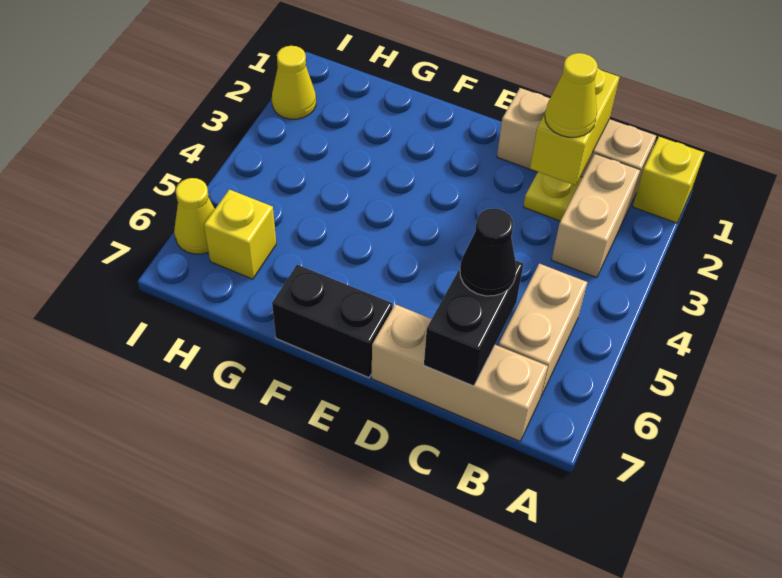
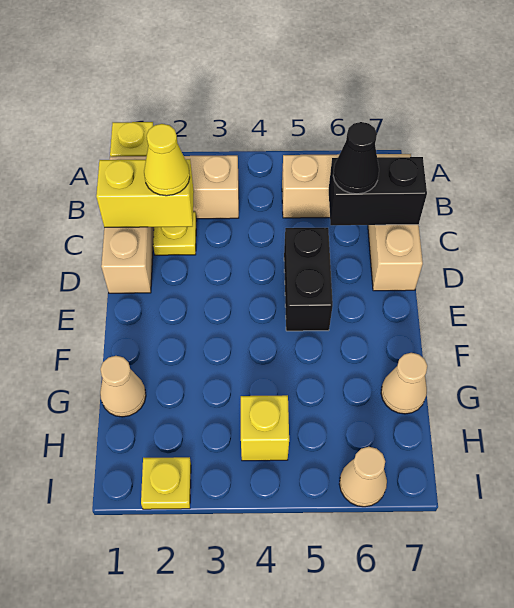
black brick E7:F7 level 1 -> black brick D5:E5 level 1
none -> tan cone G1 level 1
none -> tan cone G7 level 1
yellow brick H6 level 1 -> yellow brick H4 level 1
yellow cone I2 level 1 -> yellow plate I2 level 1
yellow cone I6 level 1 -> tan cone I6 level 1

